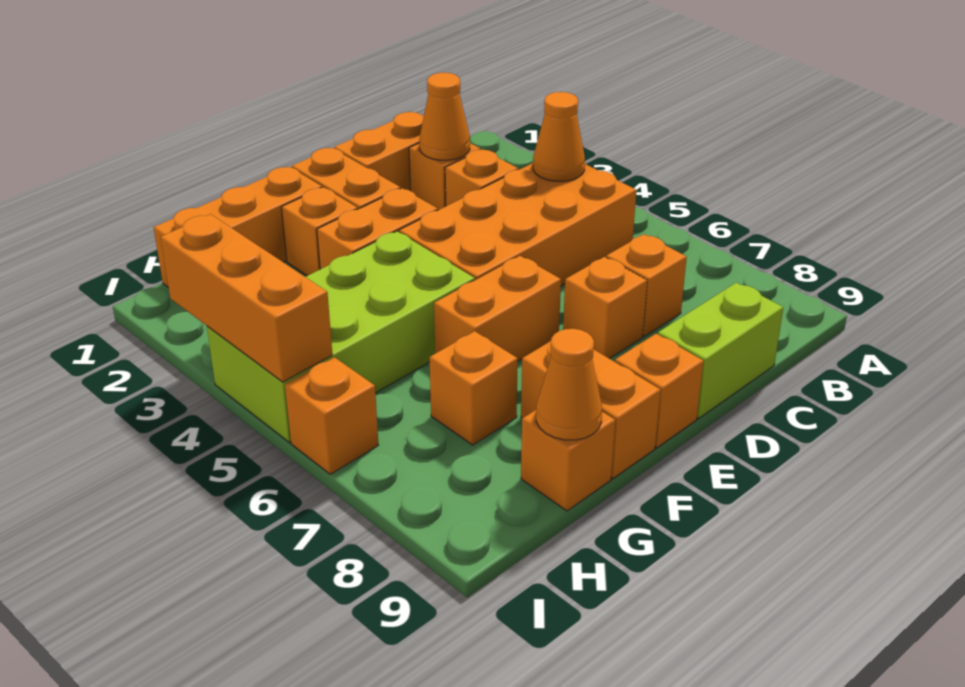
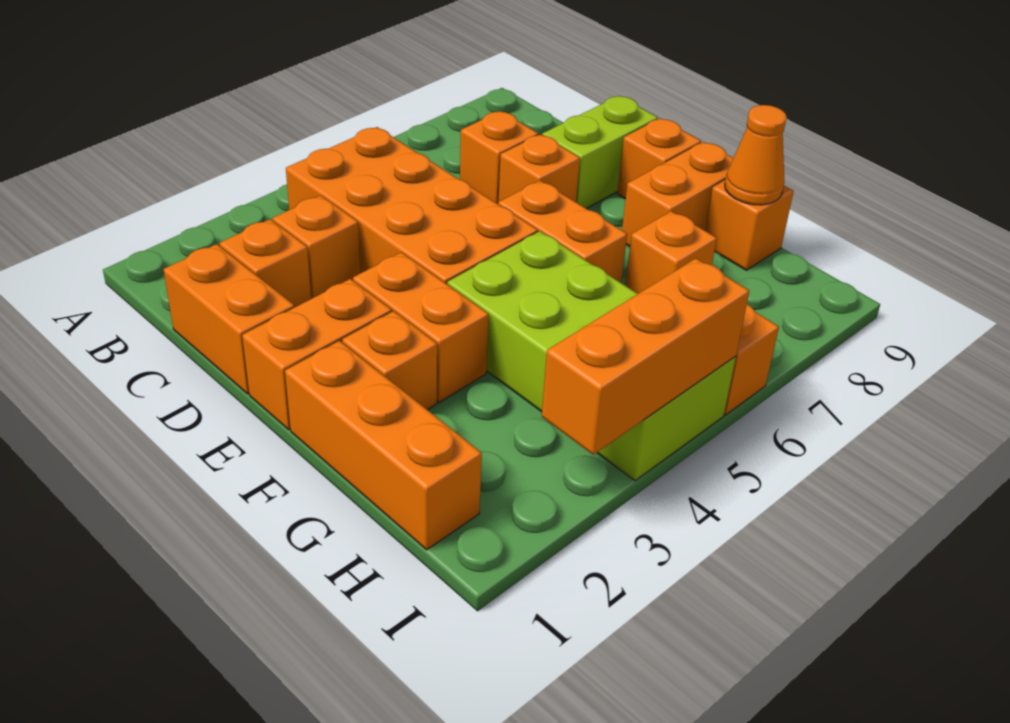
orange cone B4 level 2 -> none
orange cone C2 level 2 -> none
lime brick C9:D9 level 1 -> lime brick D8:D9 level 1

